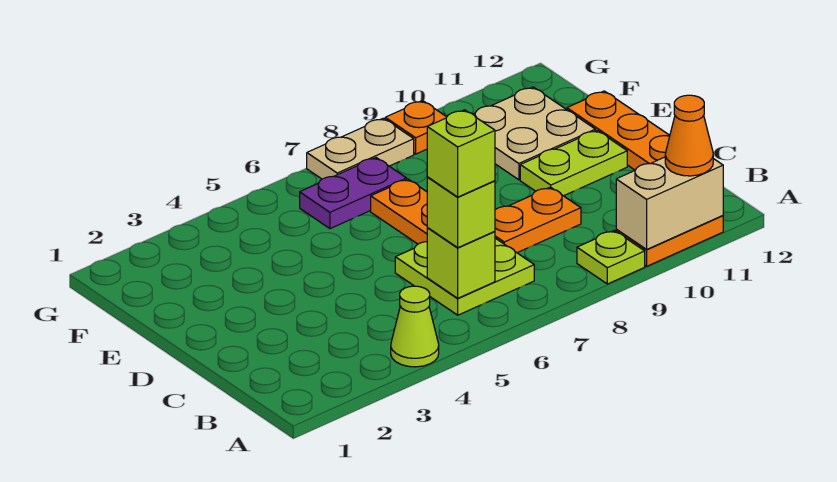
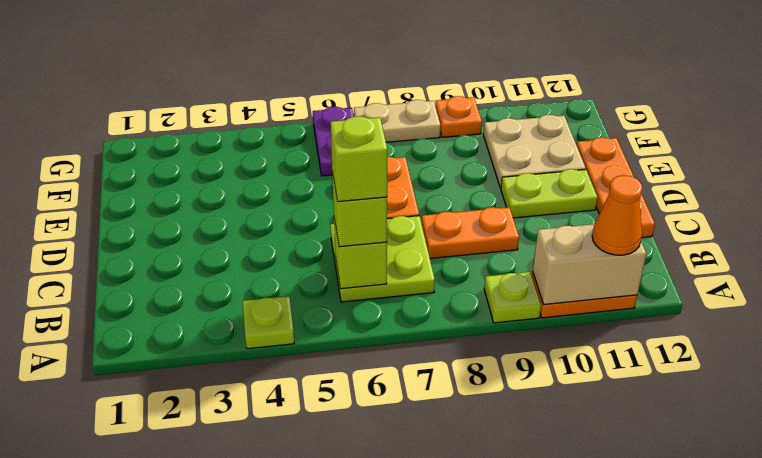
lime cone A4 level 1 -> lime plate A4 level 1
purple plate F6:F7 level 1 -> purple plate F6:G6 level 1

